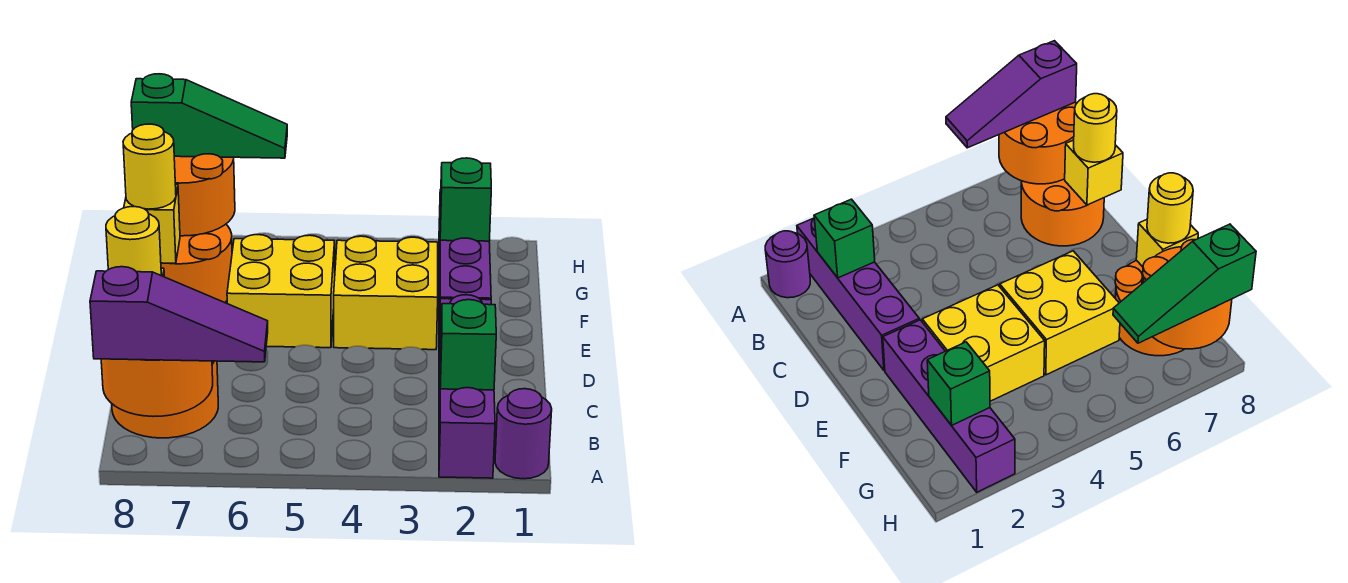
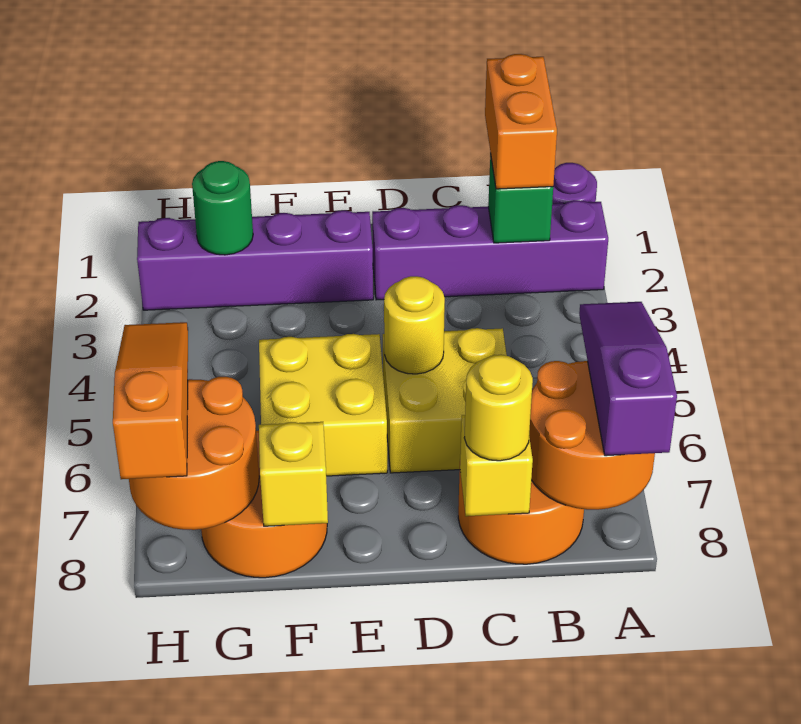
none -> orange brick B1:B2 level 3
yellow brick E3:F4 level 1 -> yellow brick C5:D6 level 1
yellow round brick F8 level 3 -> yellow round brick D5 level 2
green brick G2 level 2 -> green round brick G2 level 2
green slope H6:H8 level 3 top 8 -> orange slope H6:H8 level 3 top 8

